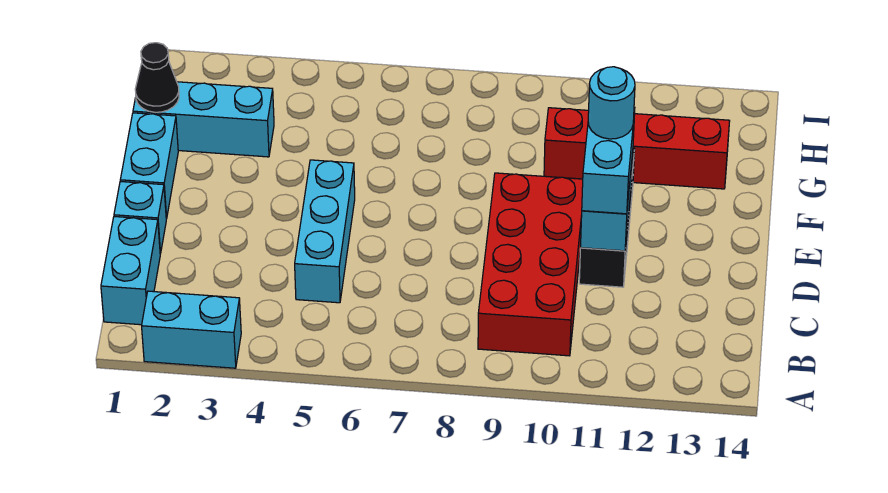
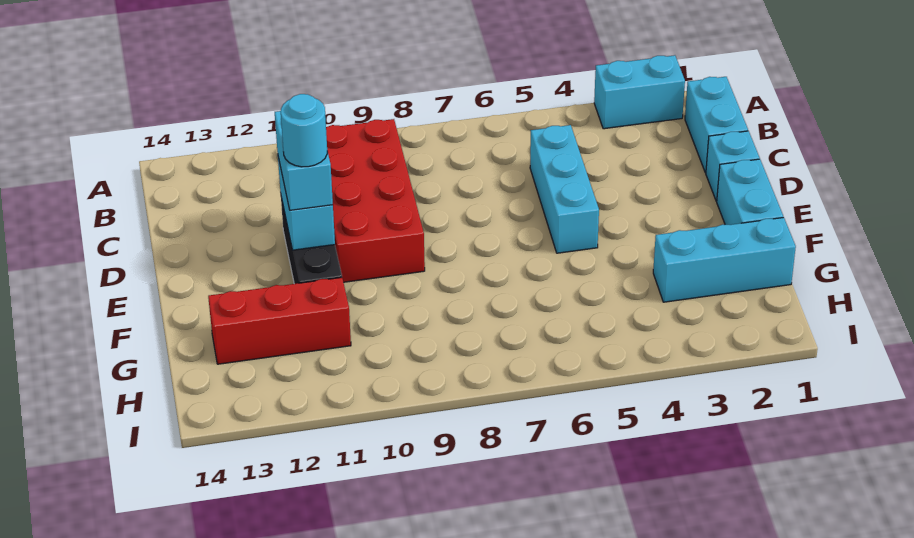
black cone G1 level 2 -> none
red brick G10:G13 level 1 -> red brick G11:G13 level 1

